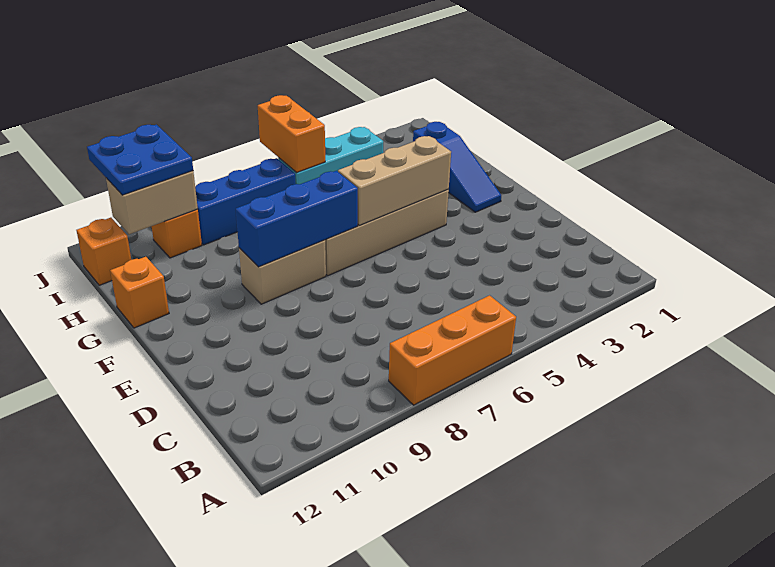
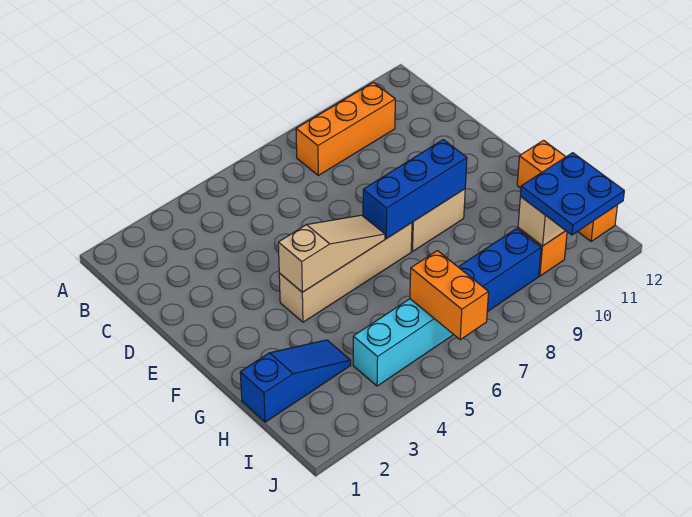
orange brick A6:A8 level 1 -> orange brick B8:B10 level 1
blue slope F2:H2 level 1 top H -> blue slope H1:H3 level 1 top 1
tan brick F4:F6 level 2 -> tan slope F4:F6 level 2 top 4

